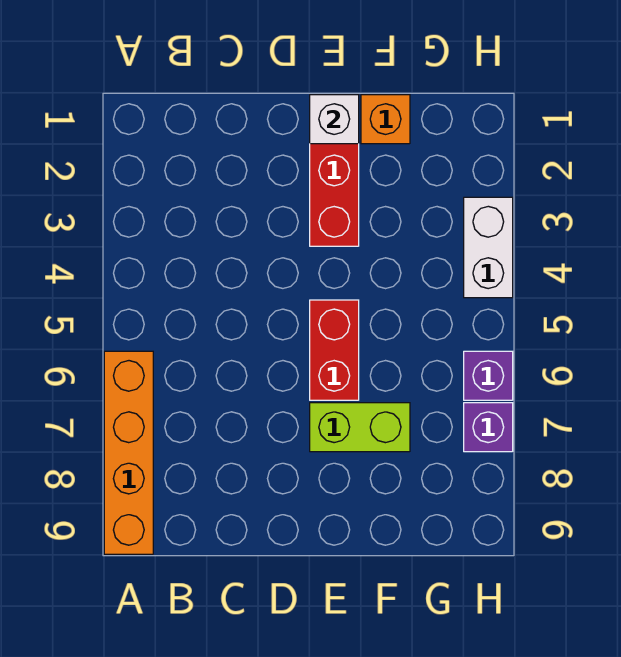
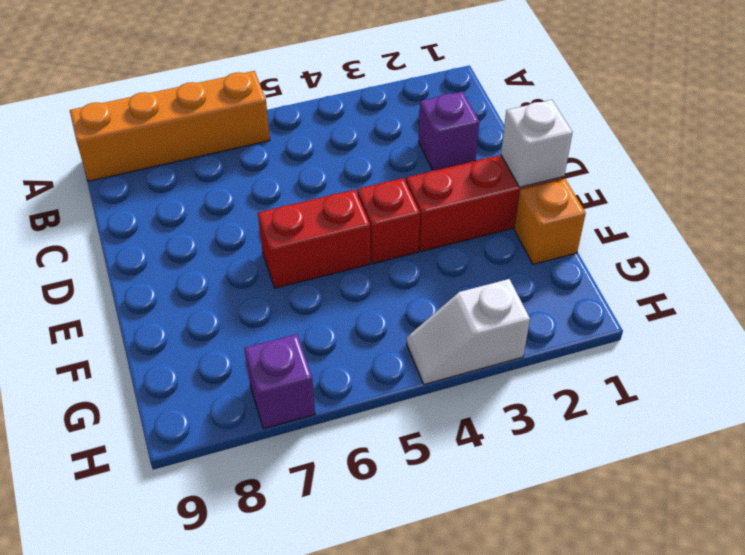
none -> red brick E4 level 1
lime brick E7:F7 level 1 -> none
white brick H3:H4 level 1 -> white slope H3:H4 level 1 top 3
purple brick H6 level 1 -> purple brick C2 level 1

